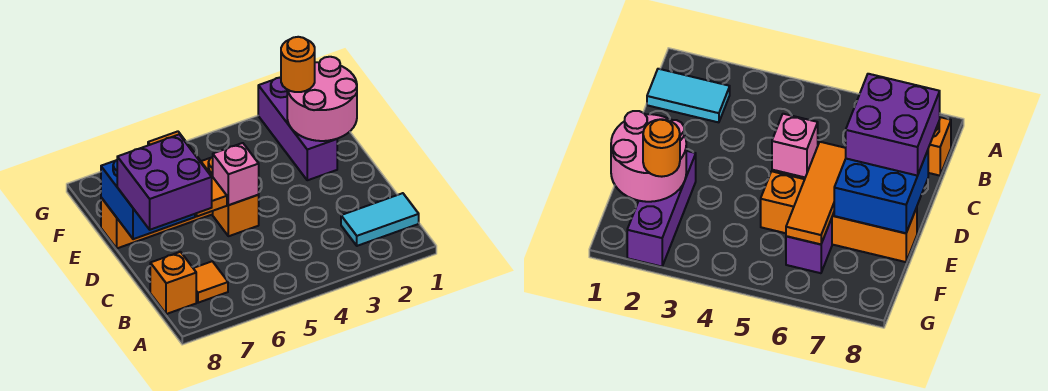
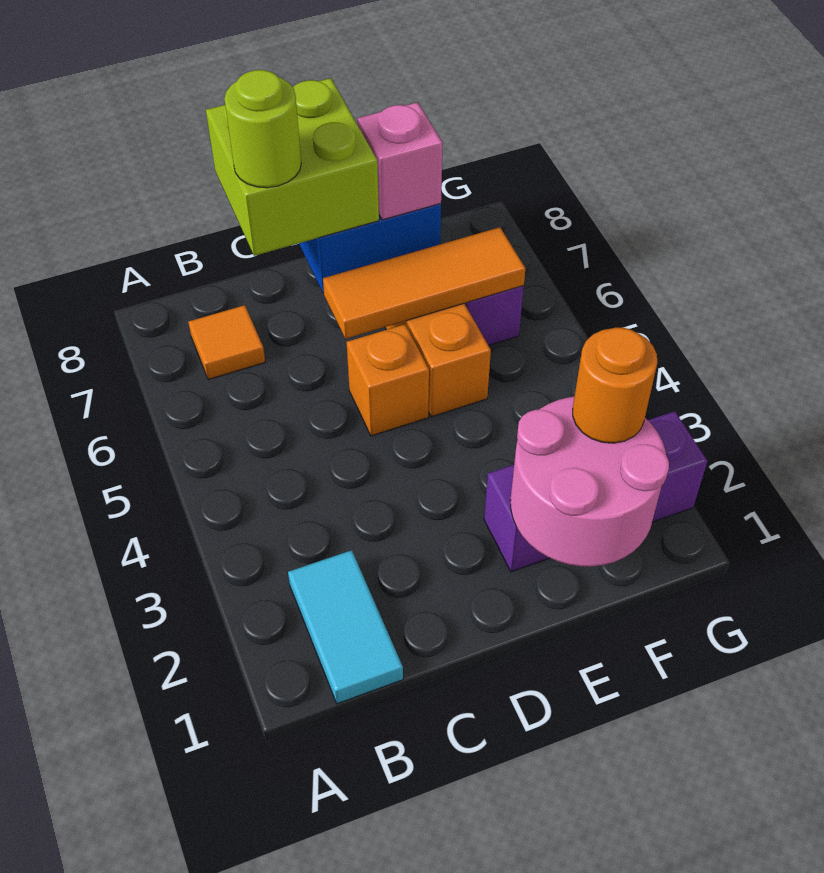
orange brick B8 level 1 -> none
purple brick C7:D8 level 3 -> lime brick C7:D8 level 3
none -> lime round brick C7 level 4
pink brick D5 level 2 -> pink brick E7 level 3

